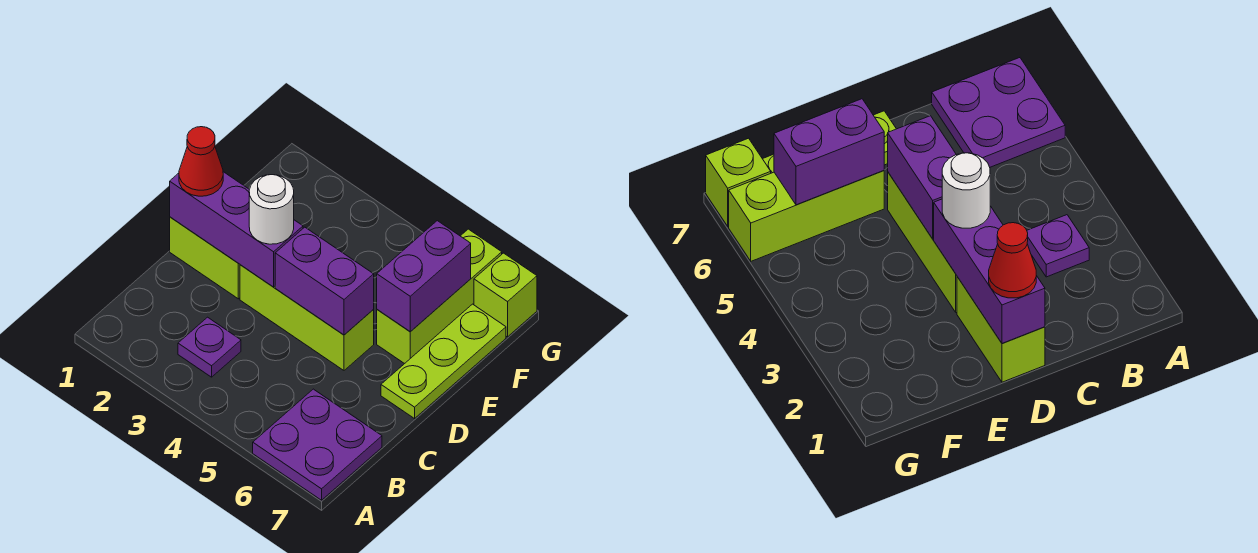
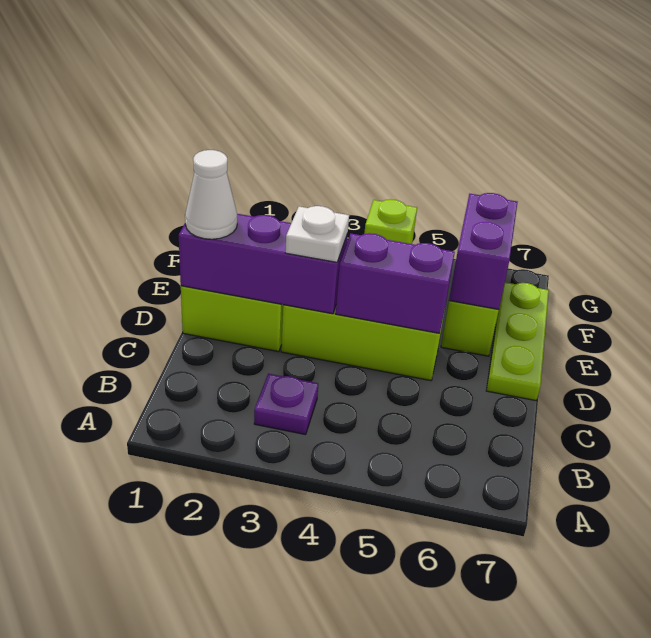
purple plate A6:B7 level 1 -> none
red cone D1 level 3 -> white cone D1 level 3
white round brick D3 level 3 -> white plate D3 level 3
lime brick G7 level 1 -> lime brick G4 level 1

